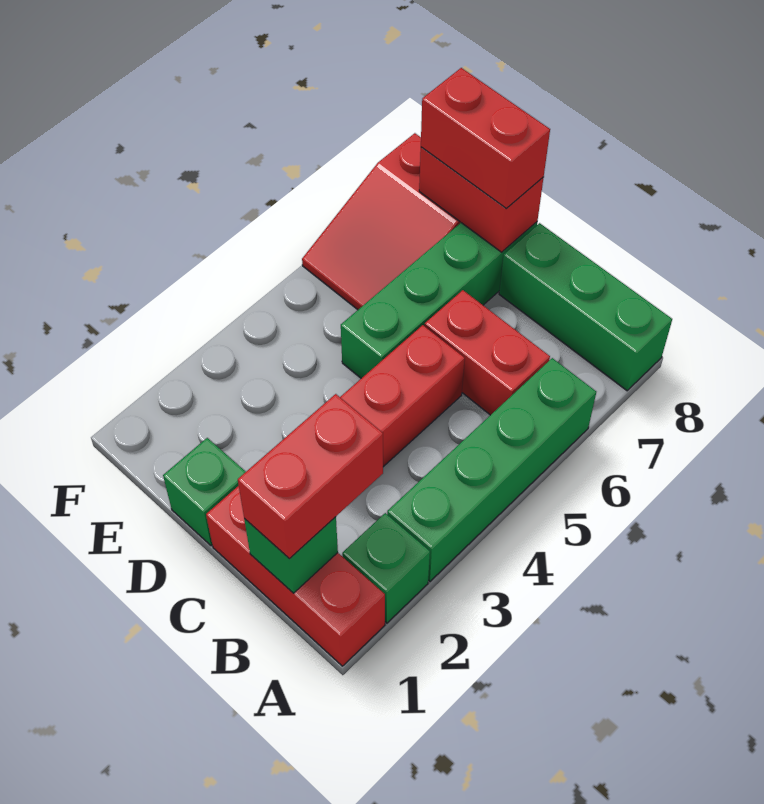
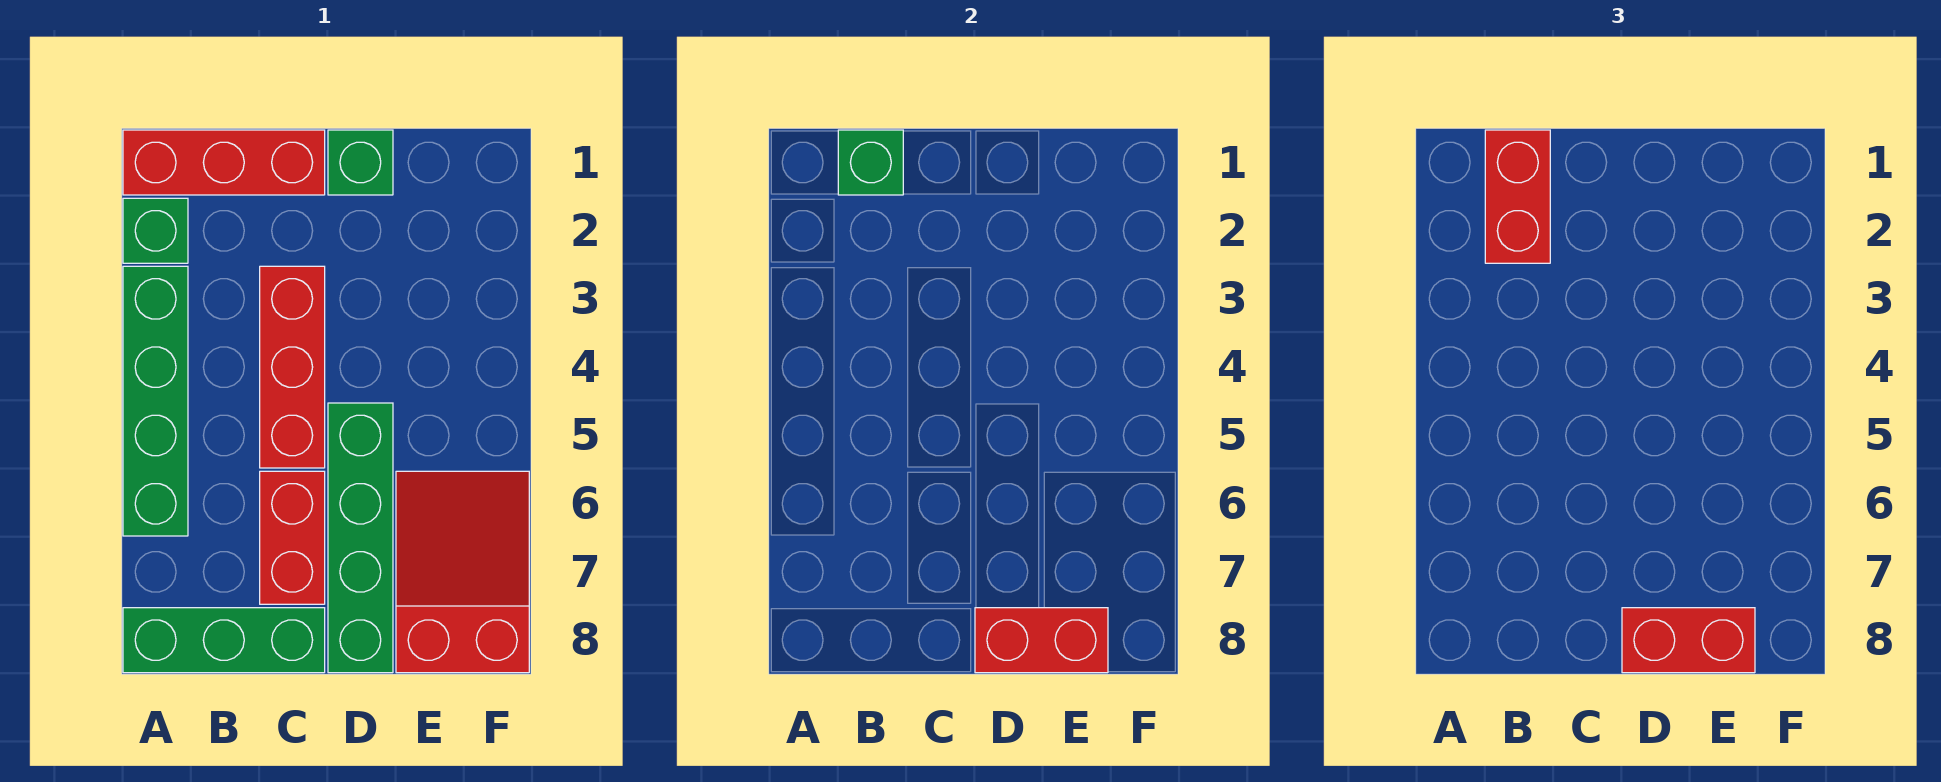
red brick B6:C6 level 1 -> red brick C6:C7 level 1

